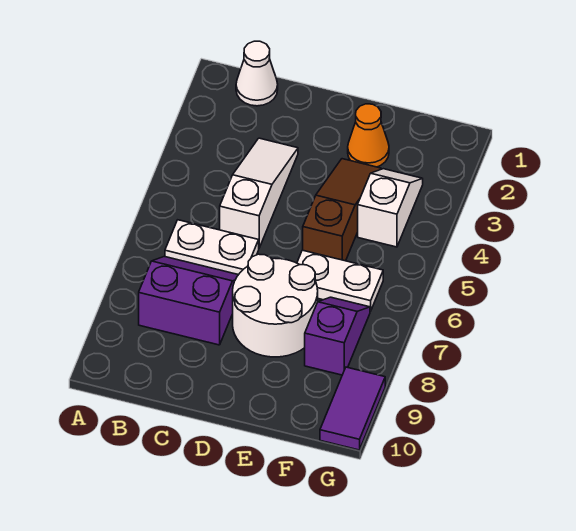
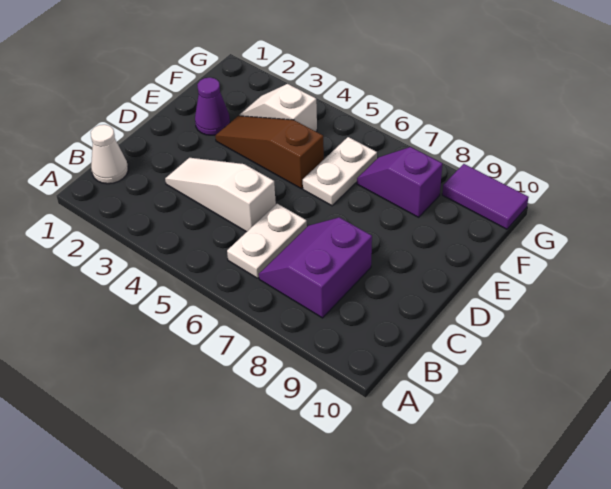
white round brick D7:E8 level 1 -> none
orange cone E2 level 1 -> purple cone E2 level 1

